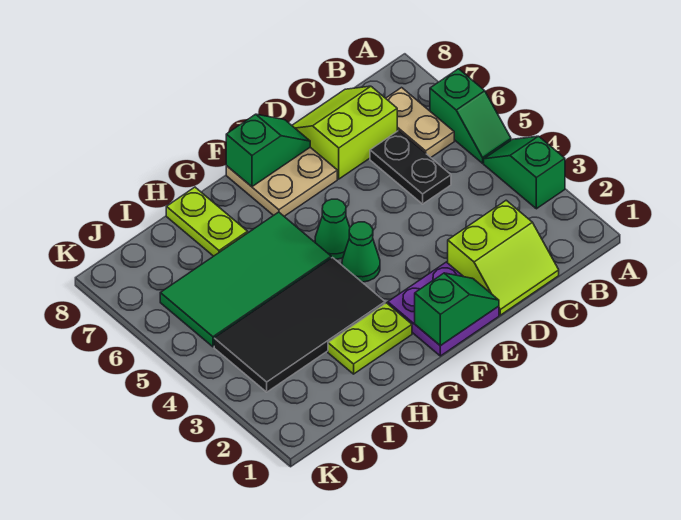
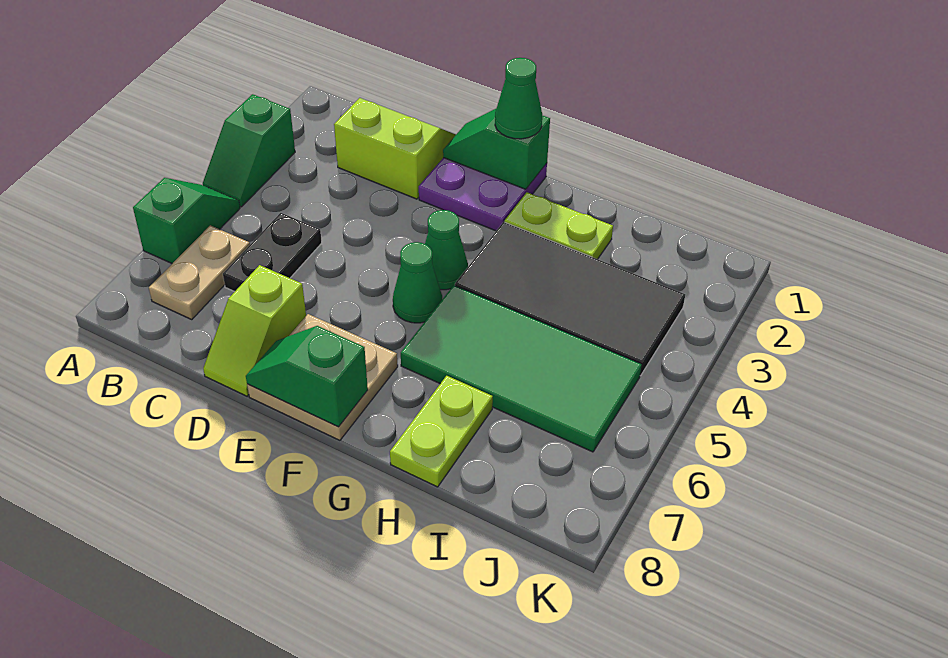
lime slope C7:D8 level 1 top 7 -> lime slope D7:D8 level 1 top 7
none -> green cone F1 level 3

